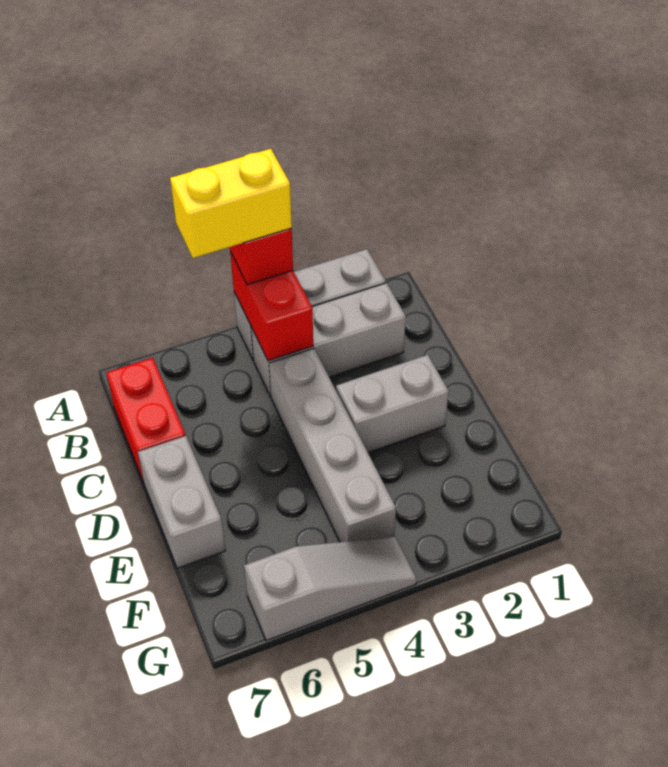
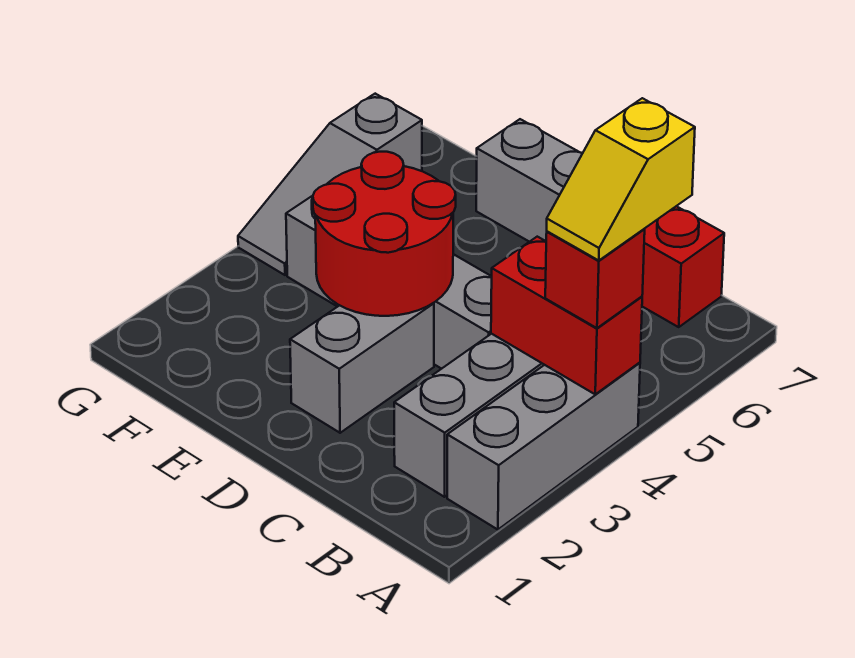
yellow brick A4:A5 level 4 -> yellow slope A4:A5 level 4 top 5
none -> red round brick D3:E4 level 2

